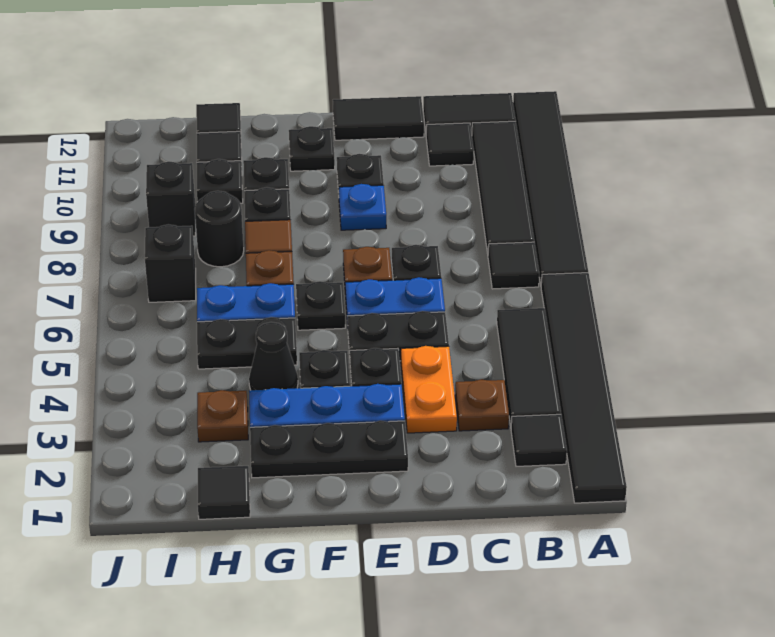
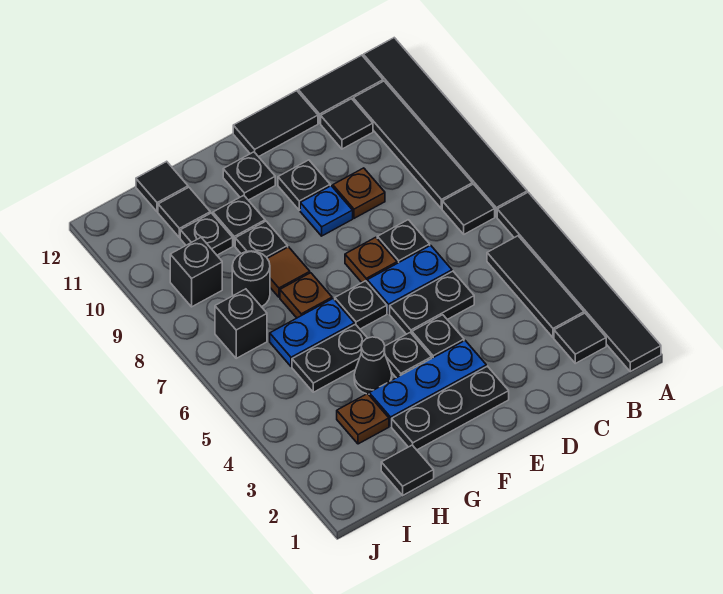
brown plate C3 level 1 -> brown plate D9 level 1
orange plate D3:D4 level 1 -> none

